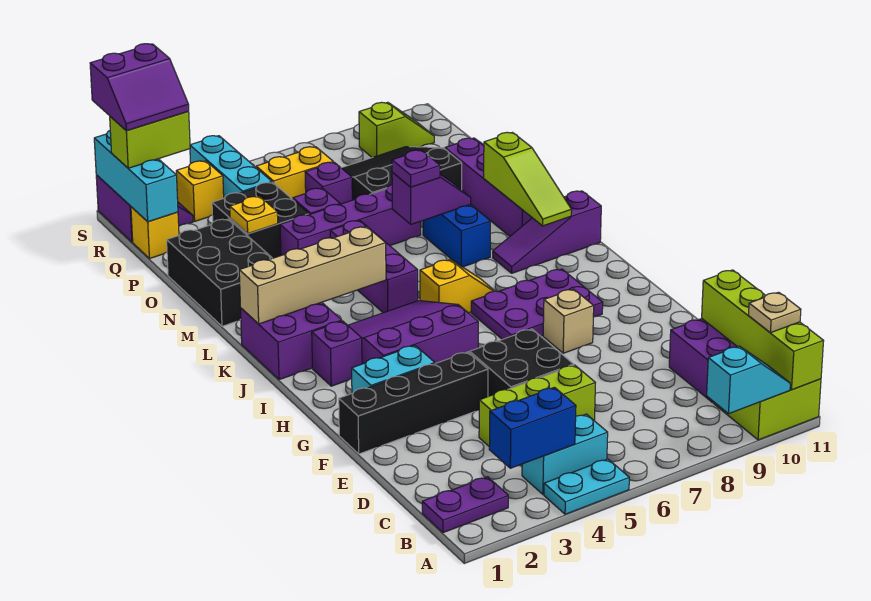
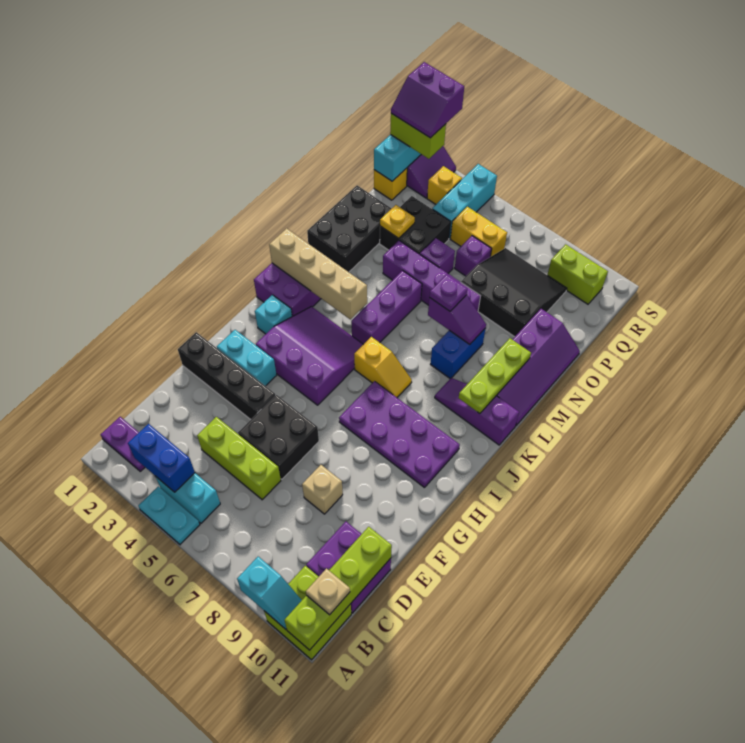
tan brick G8 level 1 -> tan brick E8 level 1
purple plate H7:I9 level 1 -> purple plate H7:I10 level 1
purple brick I2 level 1 -> cyan brick I2 level 1
lime slope K10:M10 level 2 top M -> lime plate K10:M10 level 2
lime slope R9:R10 level 1 top 9 -> lime brick R9:R10 level 1

